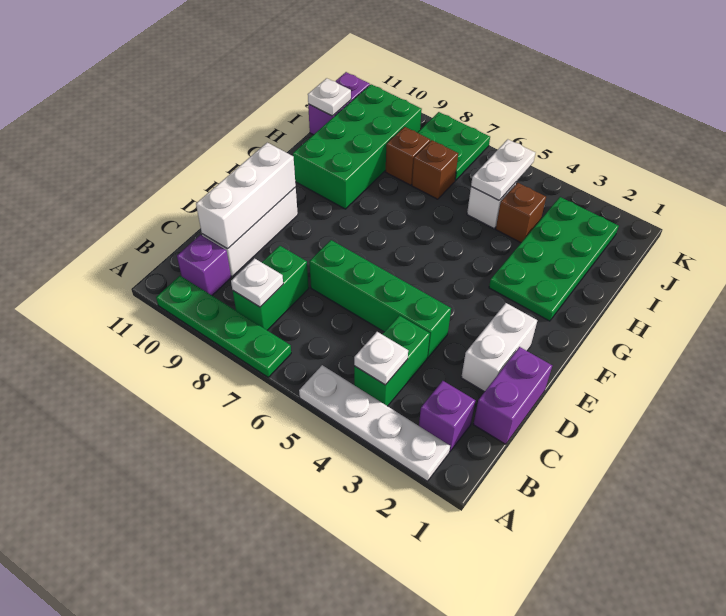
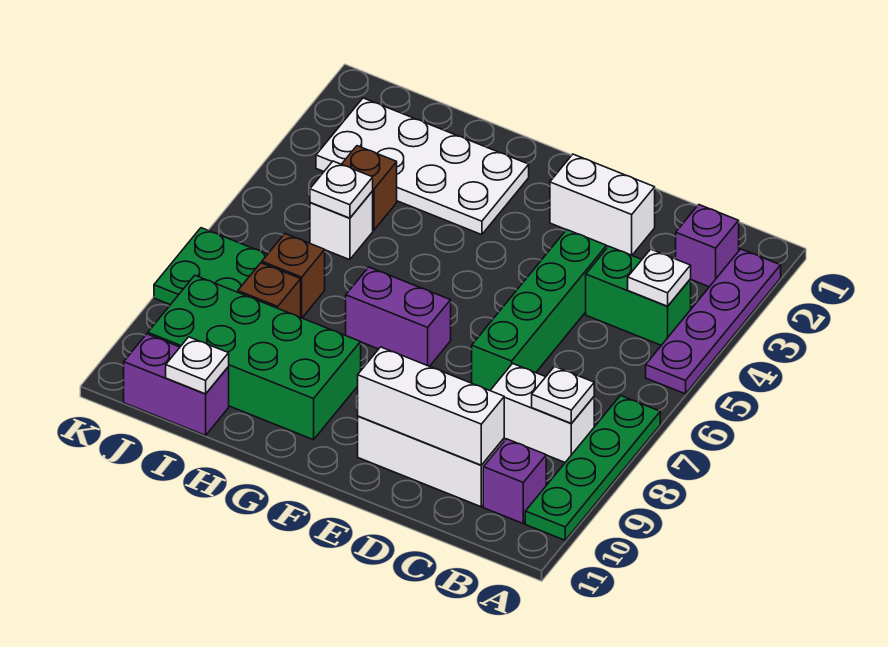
white plate A2:A5 level 1 -> purple plate A2:A5 level 1
green brick B8:C8 level 1 -> white brick B8:C8 level 1
purple brick C1:D1 level 1 -> purple brick F7:G7 level 1
green plate G2:J3 level 1 -> white plate G2:J3 level 1
white plate I5:J5 level 2 -> white plate I5 level 2

